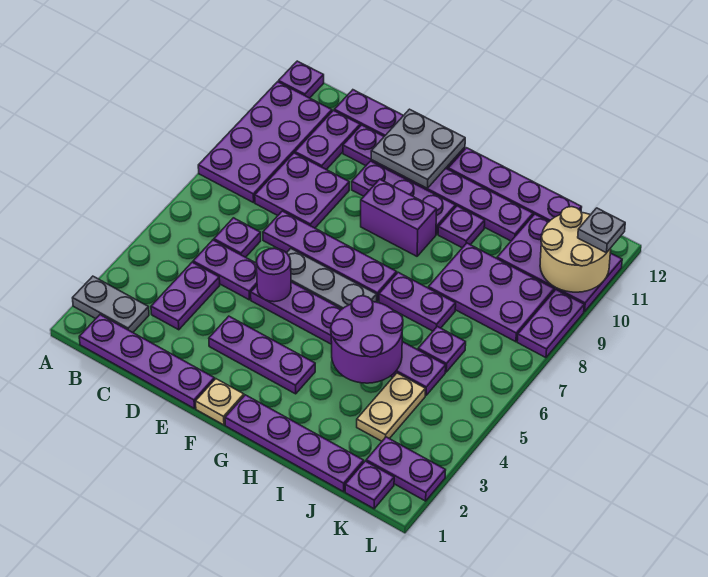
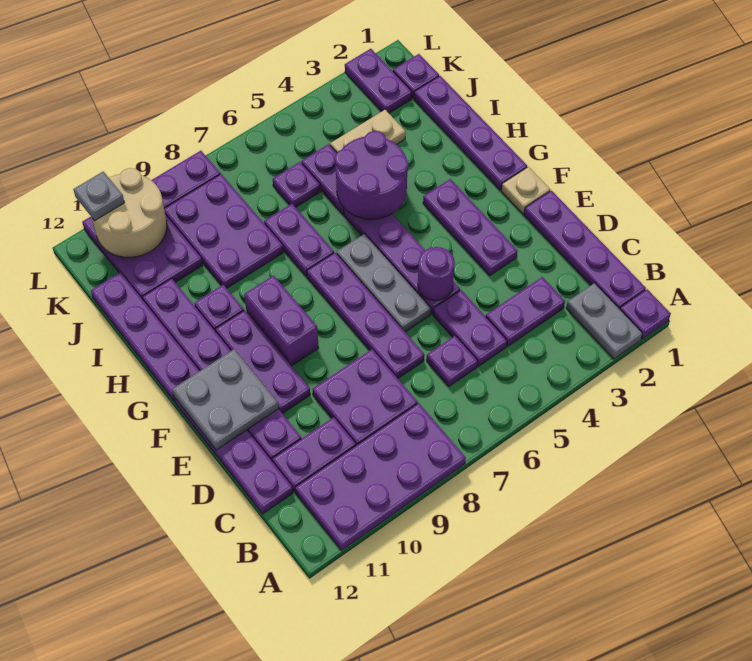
purple plate A12 level 1 -> purple plate A1 level 1

